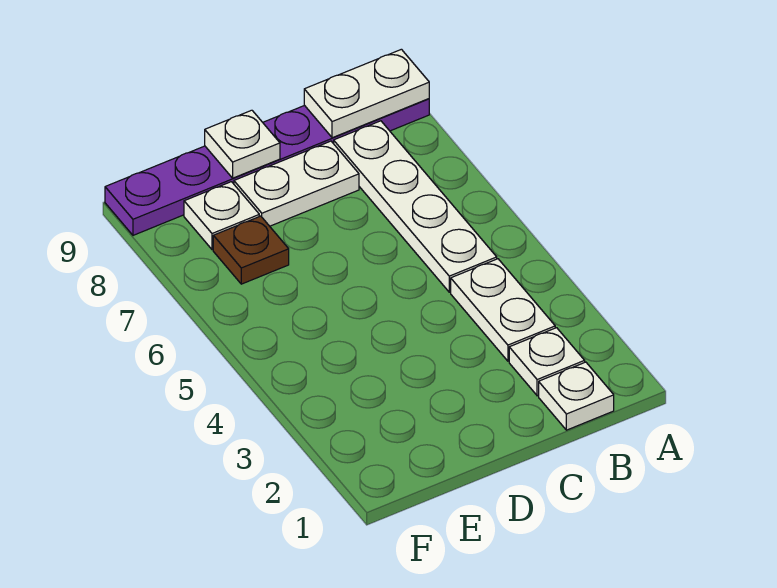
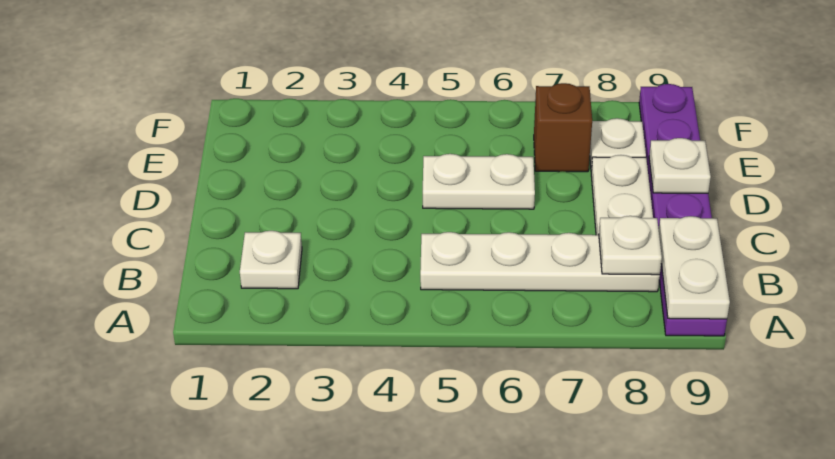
white plate B1 level 1 -> white plate B8 level 2
white plate B3:B4 level 1 -> white plate D5:D6 level 1
brown plate E7 level 1 -> brown brick E7 level 1

